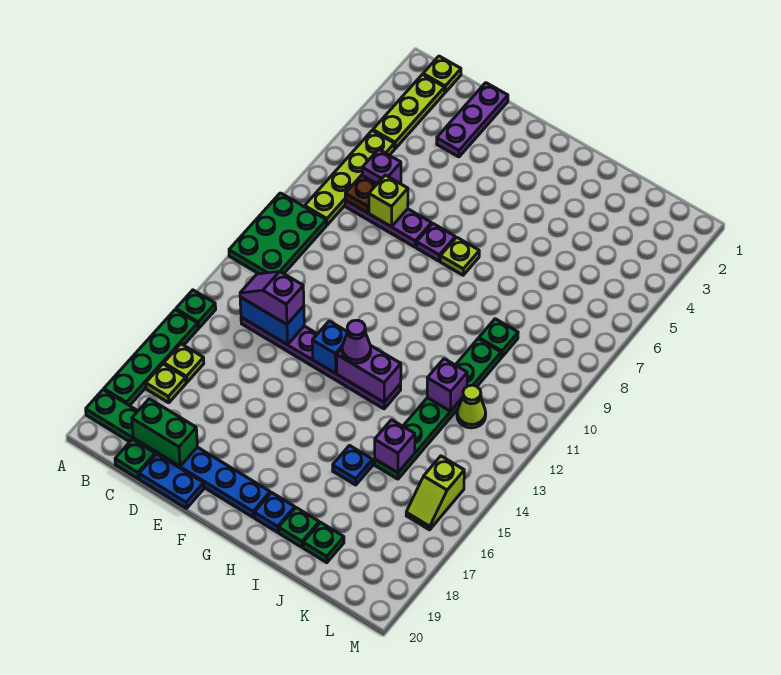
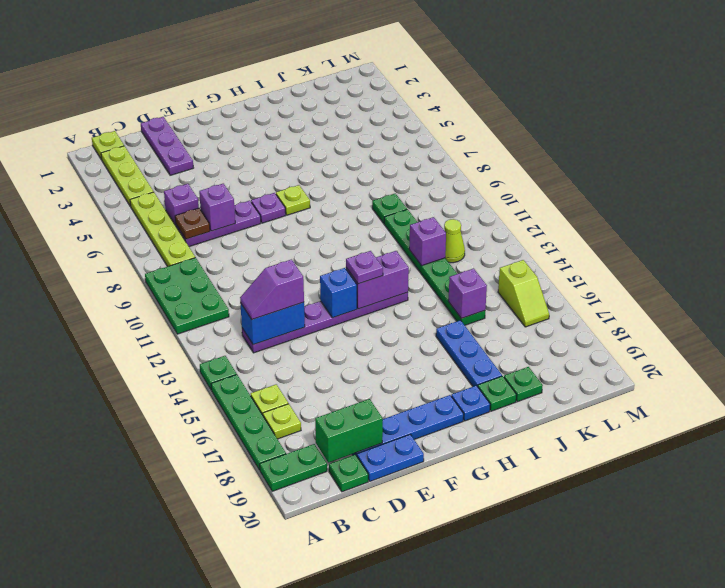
lime brick D7 level 2 -> purple brick D7 level 2
purple cone G13 level 3 -> purple plate G13 level 3
blue plate I16 level 1 -> blue plate I16:I18 level 1

